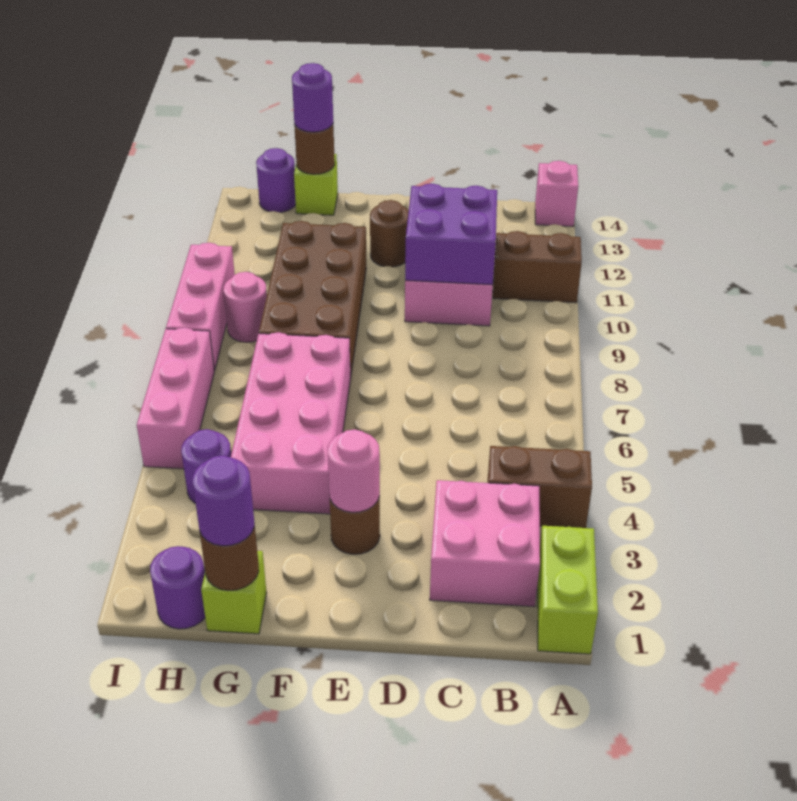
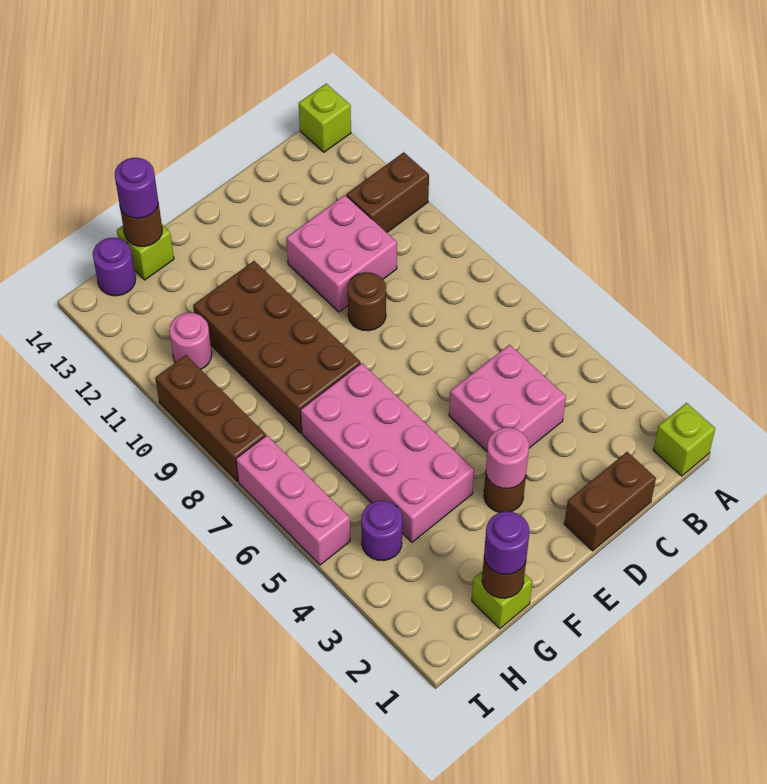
lime brick A1:A2 level 1 -> lime brick A1 level 1
brown brick A4:B4 level 1 -> brown brick C1:D1 level 1
pink brick A14 level 1 -> lime brick A14 level 1
pink brick B2:C3 level 1 -> pink brick C4:D5 level 1
purple brick C10:D11 level 2 -> none
brown round brick E12 level 1 -> brown round brick D9 level 1
purple round brick H1 level 1 -> none
pink round brick H9 level 1 -> pink round brick H11 level 1
pink brick I8:I10 level 1 -> brown brick I8:I10 level 1

